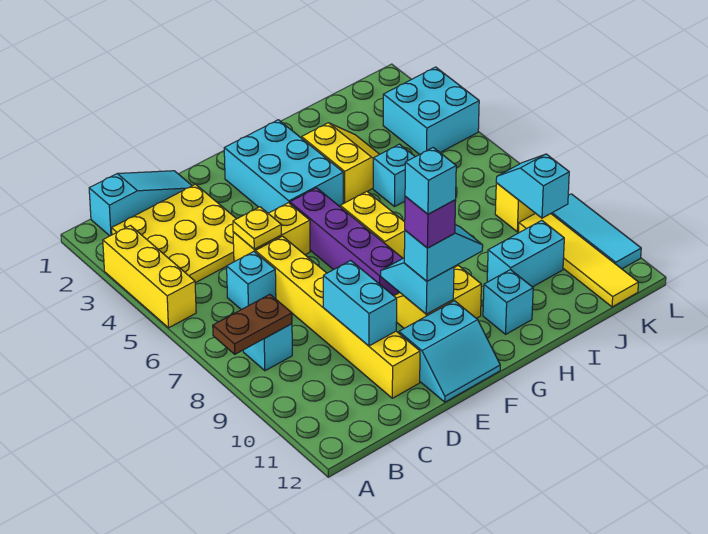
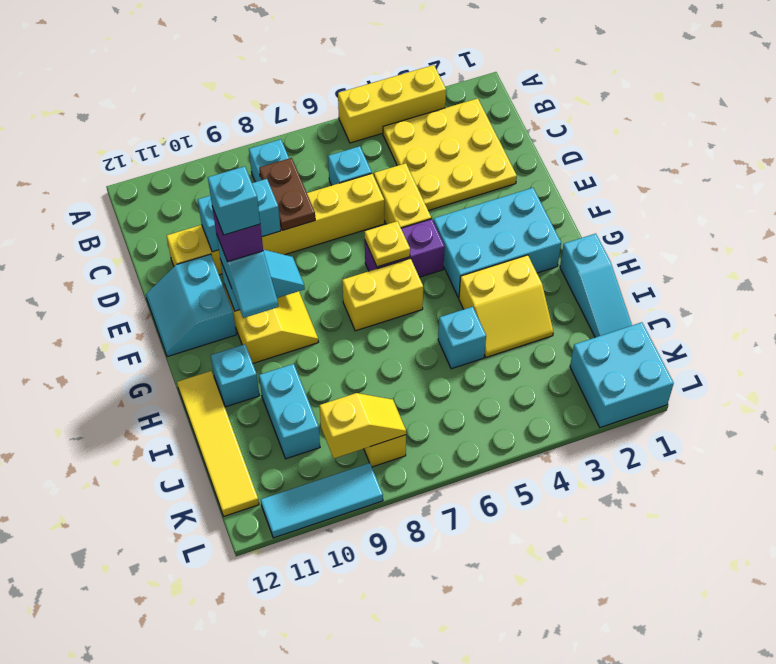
brown plate A8:B8 level 2 -> brown plate C8:D8 level 2
cyan slope B1:D1 level 1 top B -> cyan slope H1:J1 level 1 top H
yellow plate D5 level 2 -> yellow plate F6 level 2
purple brick F5:F8 level 1 -> purple brick F5:F6 level 1
cyan brick K3:L4 level 1 -> cyan brick K1:L2 level 1
cyan slope K8:K9 level 2 top 9 -> yellow slope K8:K9 level 2 top 9
yellow tile K9:K12 level 1 -> yellow tile H12:K12 level 1

